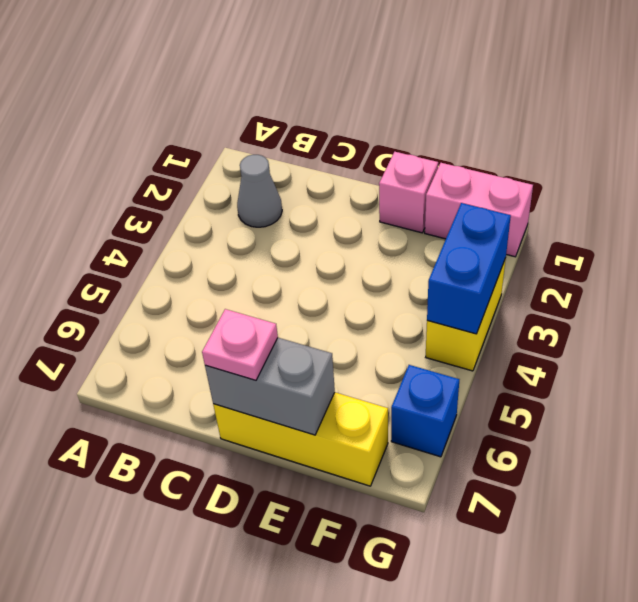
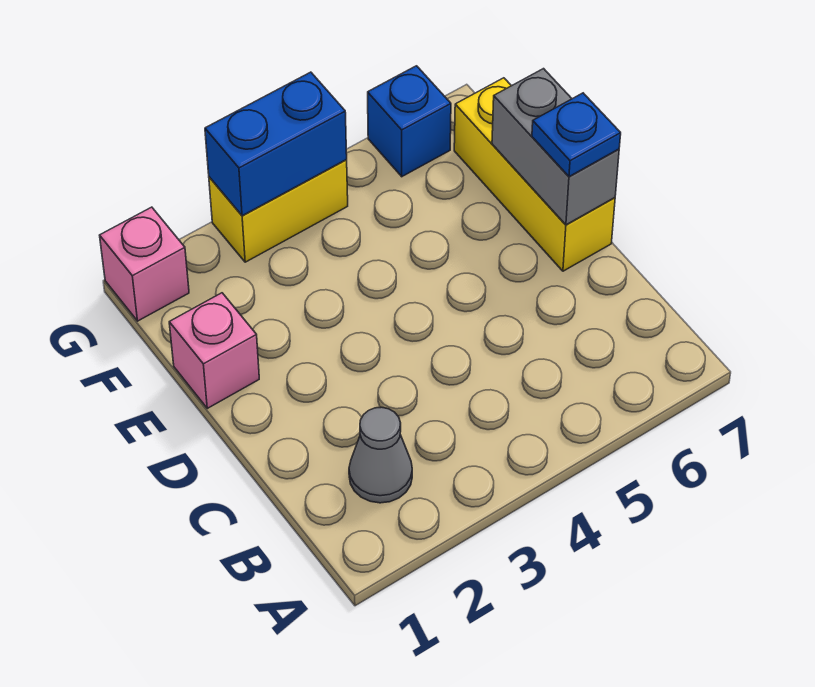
pink plate D7 level 3 -> blue plate D7 level 3
pink brick F1:G1 level 1 -> pink brick G1 level 1

